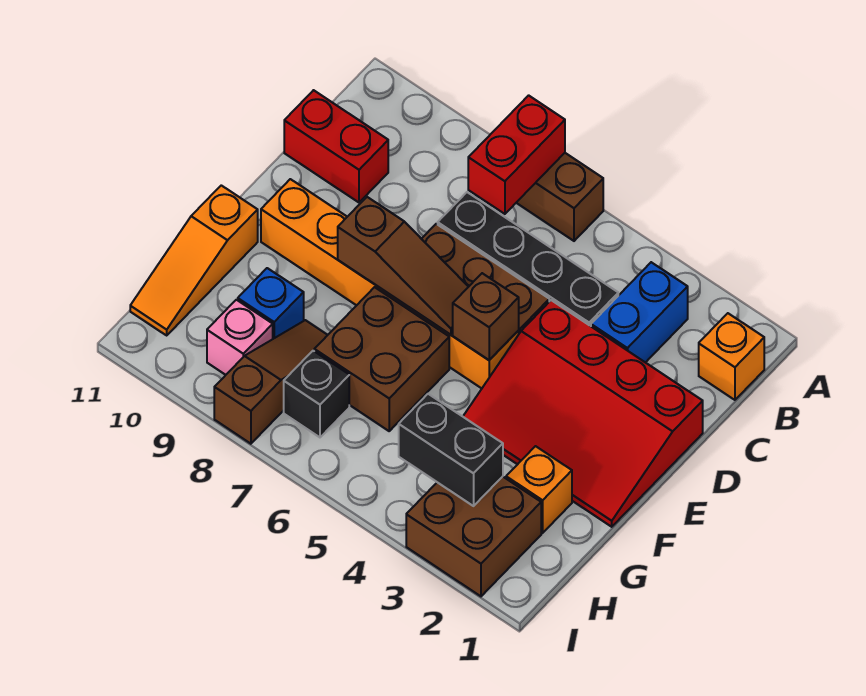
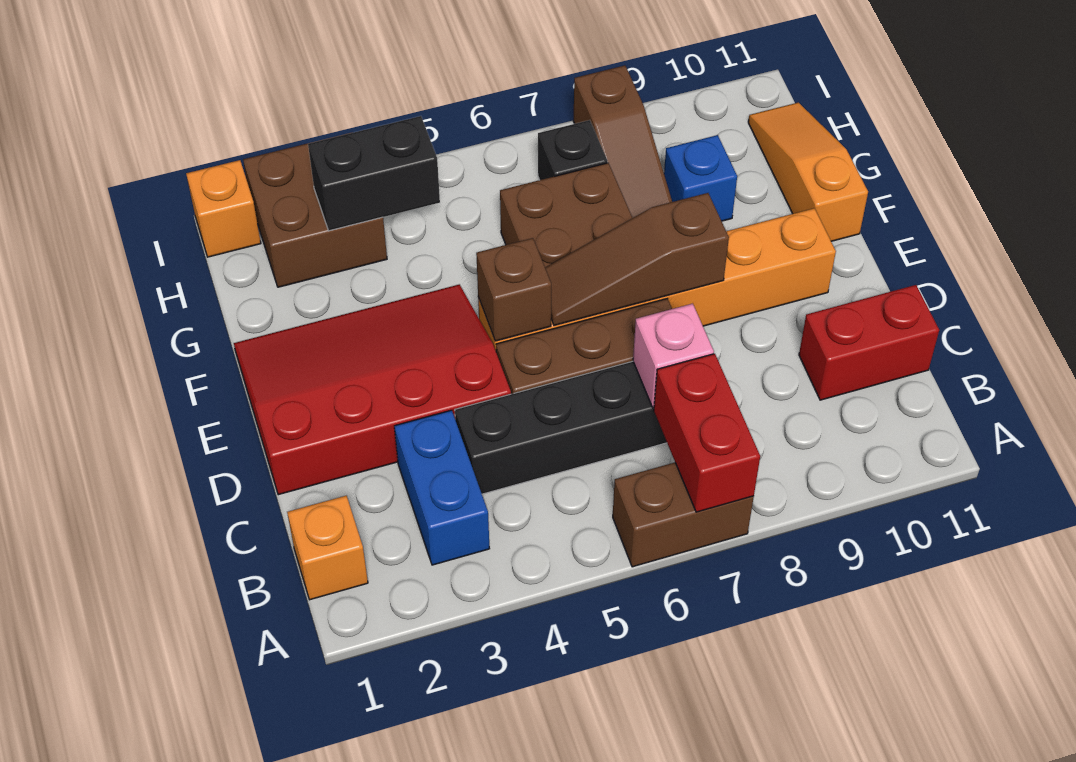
orange brick G2 level 1 -> orange brick I1 level 1
pink brick H9 level 1 -> pink brick C7 level 2

